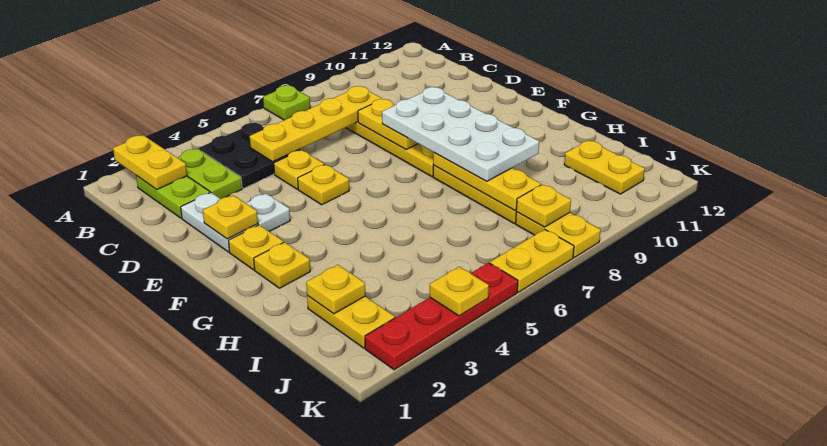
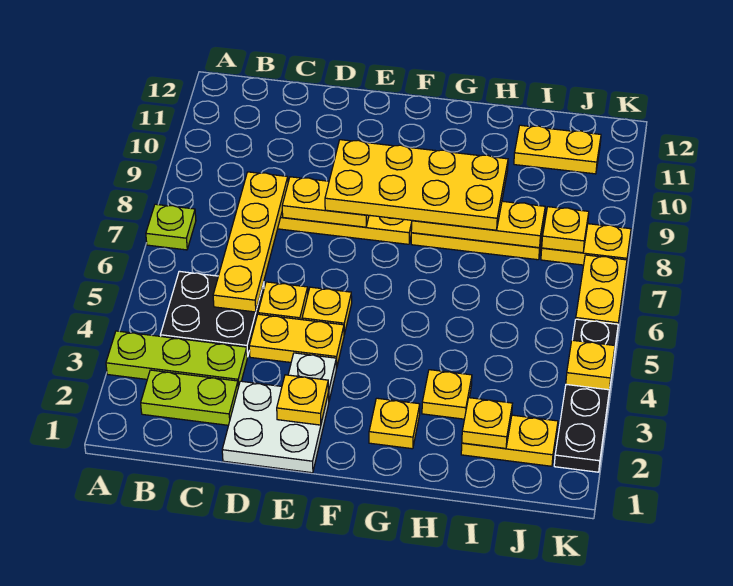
yellow plate A2:B2 level 2 -> yellow plate D4:E4 level 1
lime plate B3:C3 level 1 -> lime plate A3:C3 level 1
white plate D2:E2 level 1 -> white plate D1:E2 level 1
white plate E8:H9 level 3 -> yellow plate E8:H9 level 3
yellow plate F2 level 1 -> yellow plate H3 level 1
red plate K2:K5 level 1 -> black plate K2:K5 level 1

